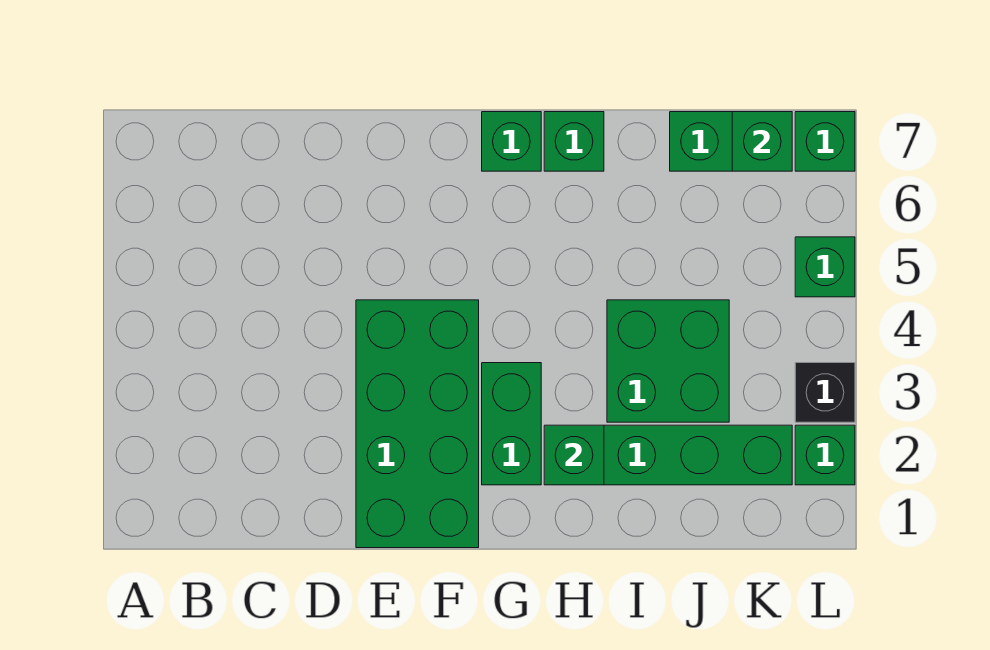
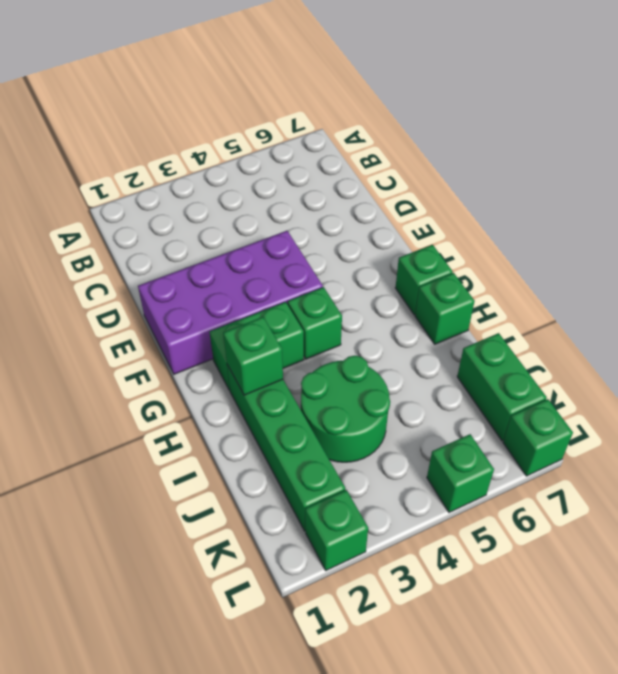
green brick E1:F4 level 1 -> purple brick E1:F4 level 1
green brick I3:J4 level 1 -> green round brick I3:J4 level 1
green brick K7 level 2 -> green brick G4 level 1
black brick L3 level 1 -> none

